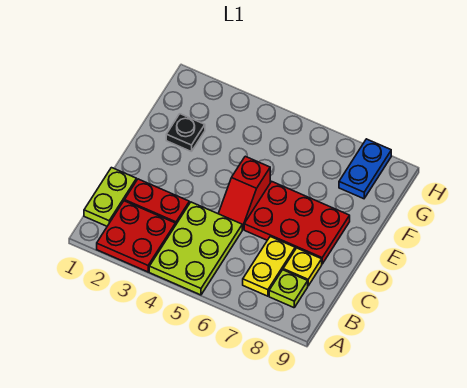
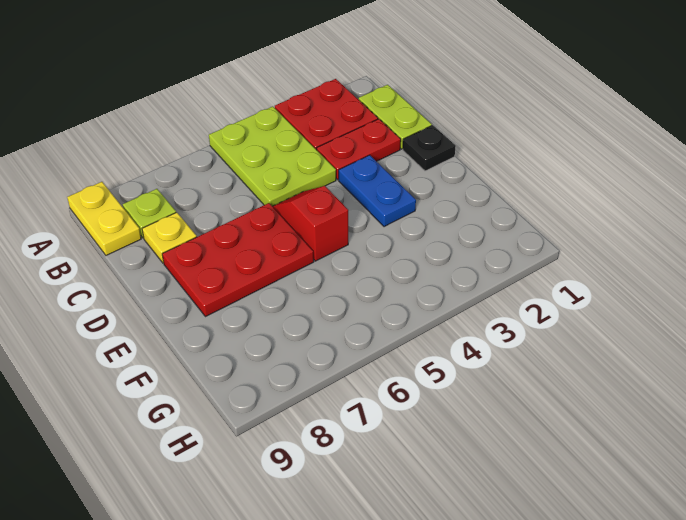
yellow plate B7:C7 level 1 -> yellow plate A9:B9 level 1
black plate F2 level 1 -> black plate D1 level 1
blue plate G8:H8 level 1 -> blue plate D3:E3 level 1

